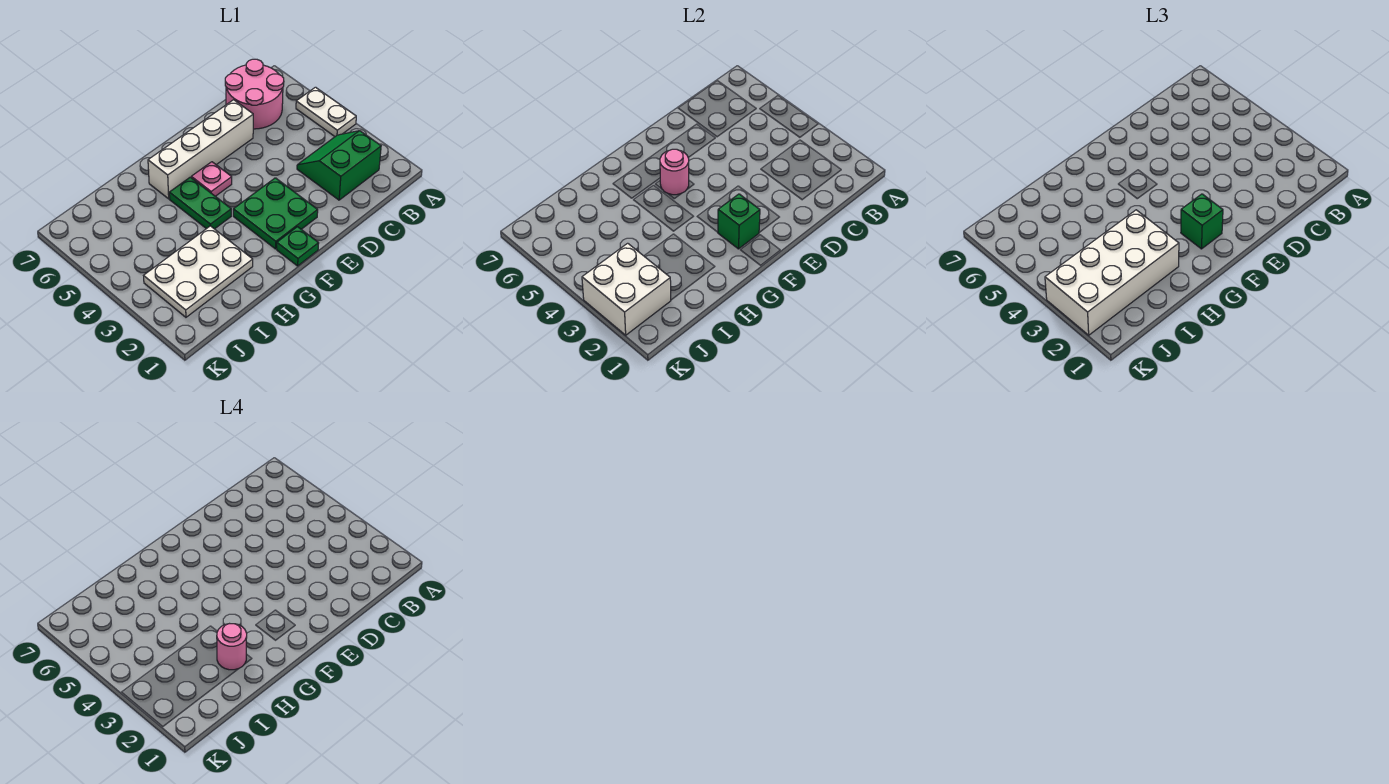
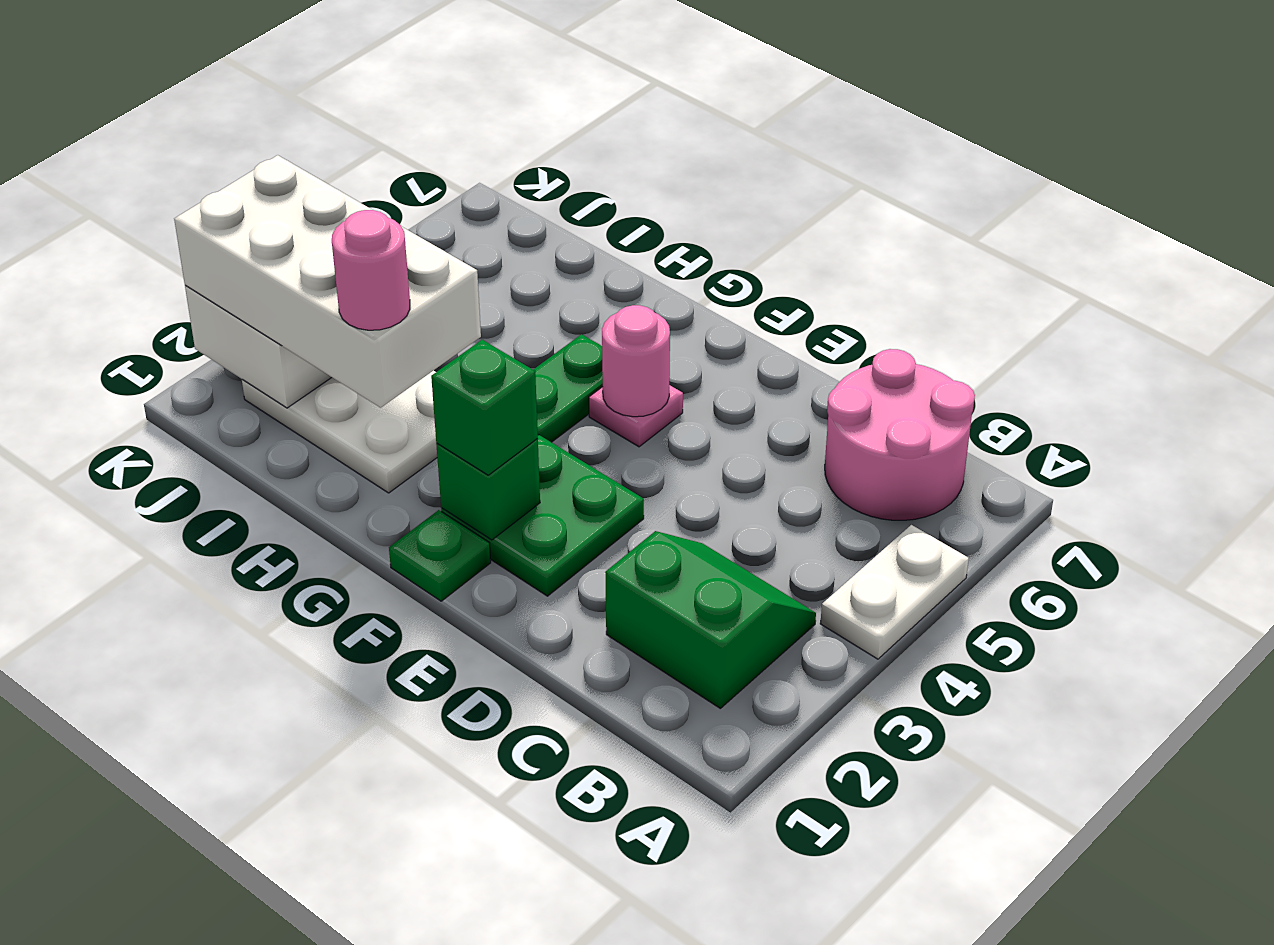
white brick D6:G6 level 1 -> none

